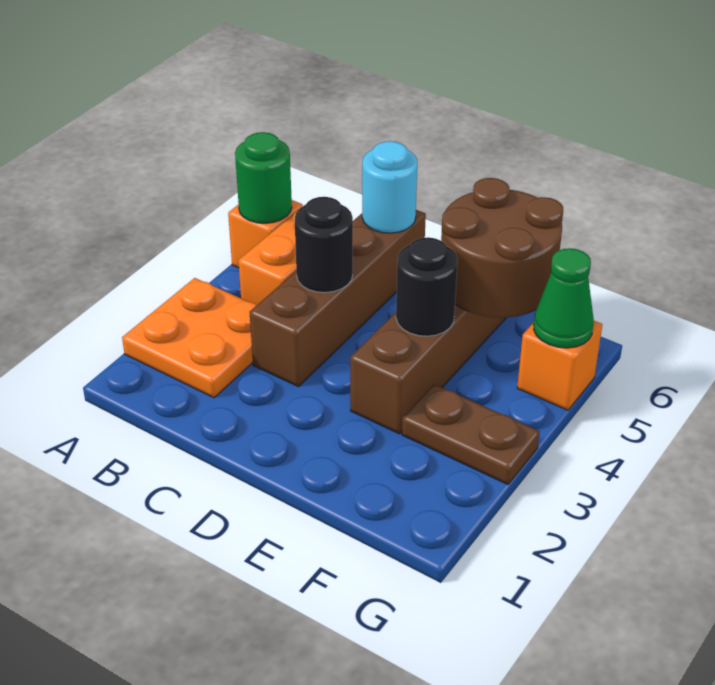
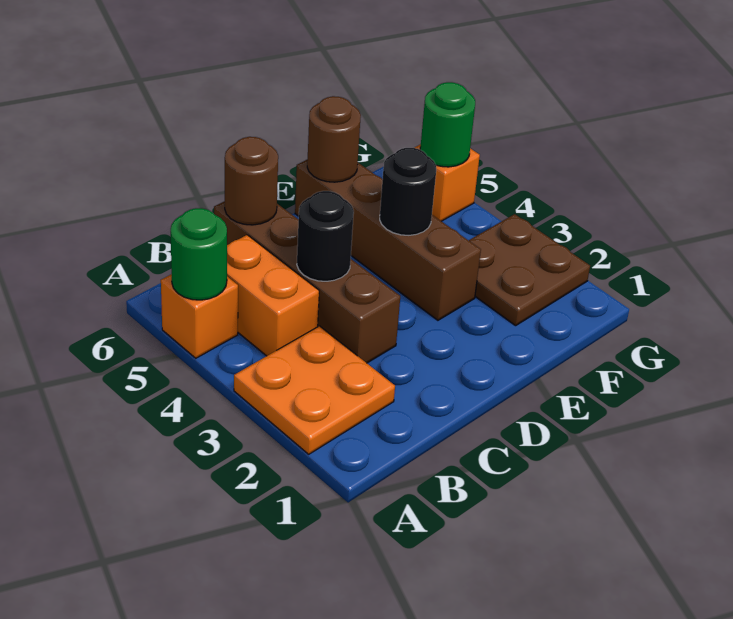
cyan round brick C6 level 2 -> brown round brick C6 level 2
brown round brick E5:F6 level 2 -> brown round brick E6 level 2
brown plate F3:G3 level 1 -> brown plate F2:G3 level 1
green cone G5 level 2 -> green round brick G5 level 2

